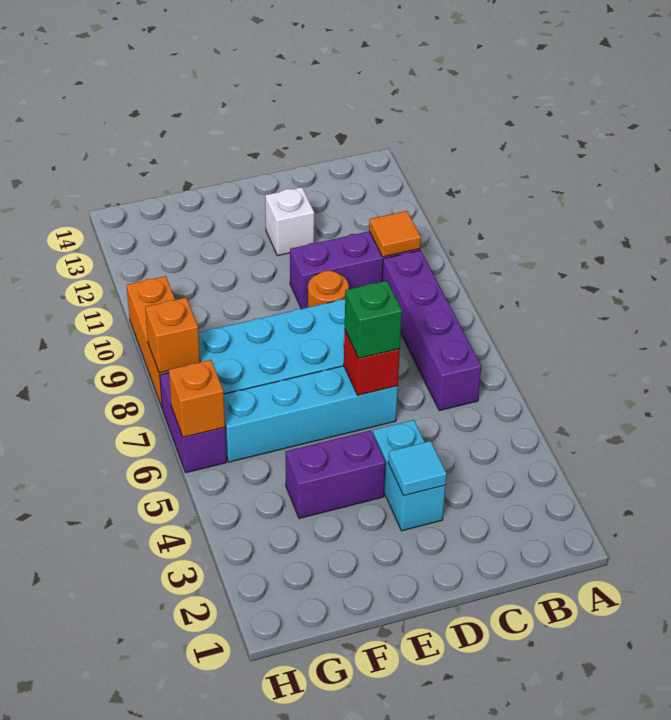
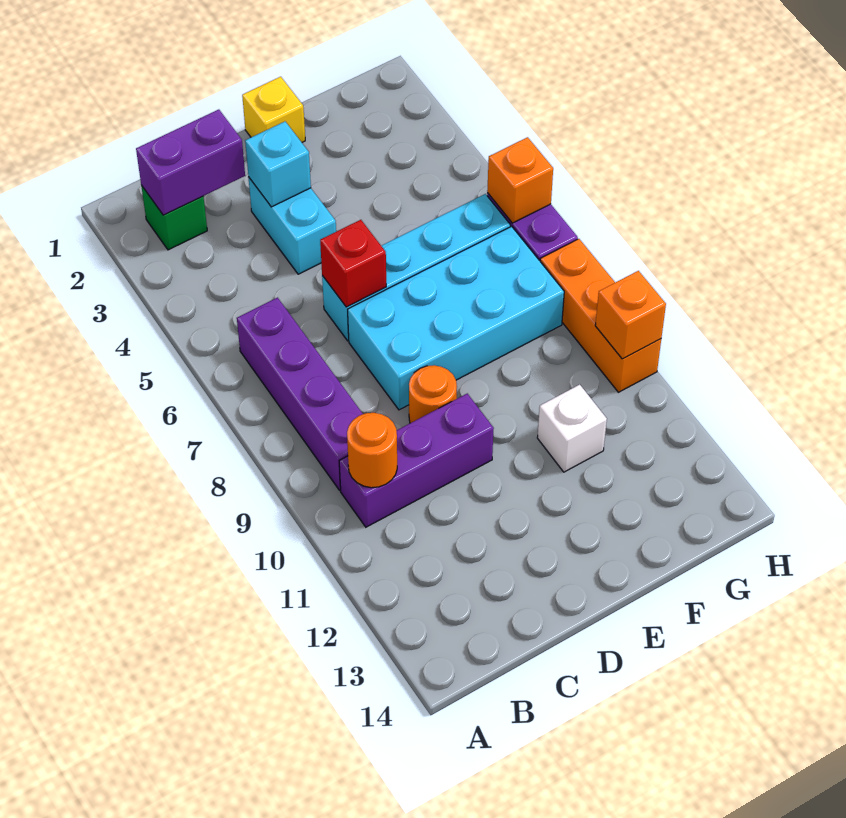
orange tile B10 level 2 -> orange round brick B10 level 2
cyan tile D3 level 2 -> cyan brick D3 level 2
green brick D6 level 3 -> green brick B2 level 1
white brick D12 level 1 -> white brick F11 level 1
none -> yellow brick E1 level 1
purple brick E4:F4 level 1 -> purple brick B2:C2 level 2
orange brick H8 level 2 -> orange brick H10 level 2

